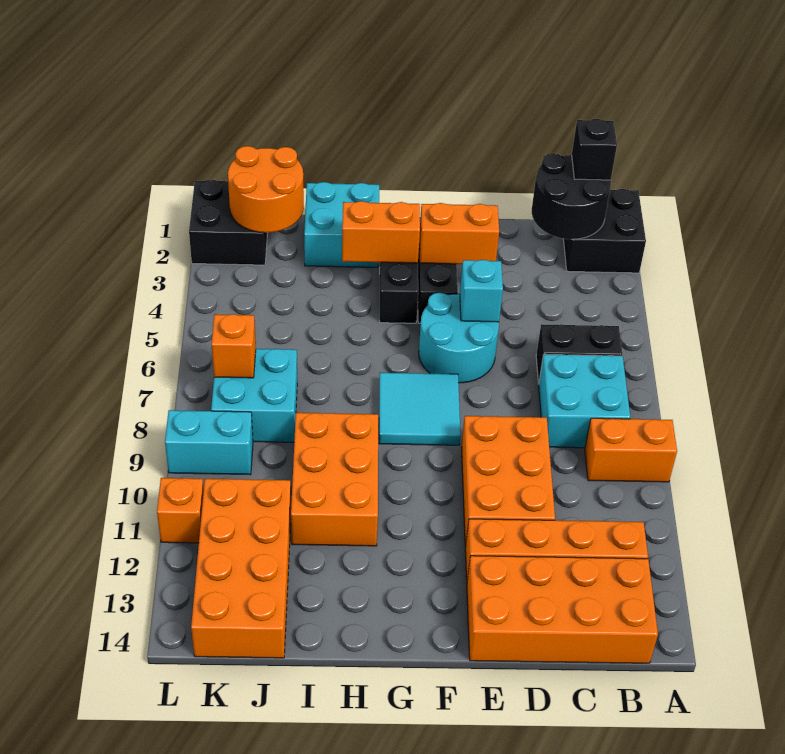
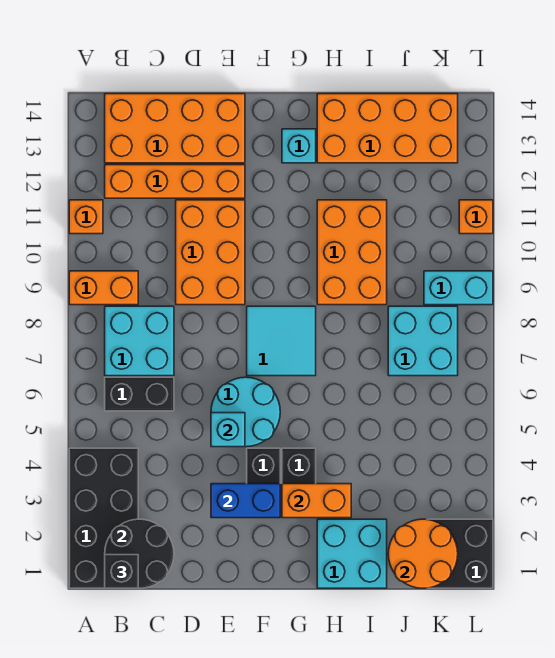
black brick A1:B2 level 1 -> black brick A1:B4 level 1
orange brick E3:F3 level 2 -> blue brick E3:F3 level 2
none -> cyan brick G13 level 1
orange brick J11:K14 level 1 -> orange brick H13:K14 level 1
orange brick K7 level 2 -> orange brick A11 level 1

